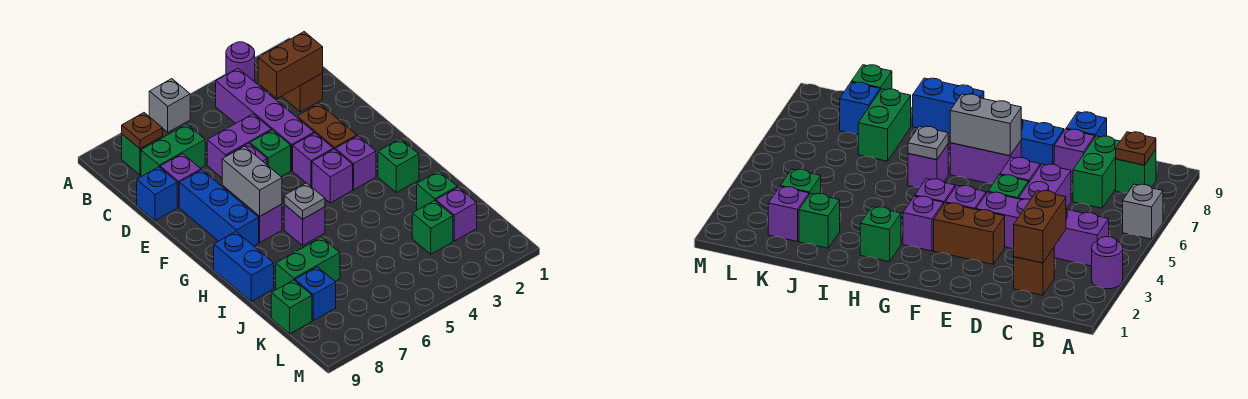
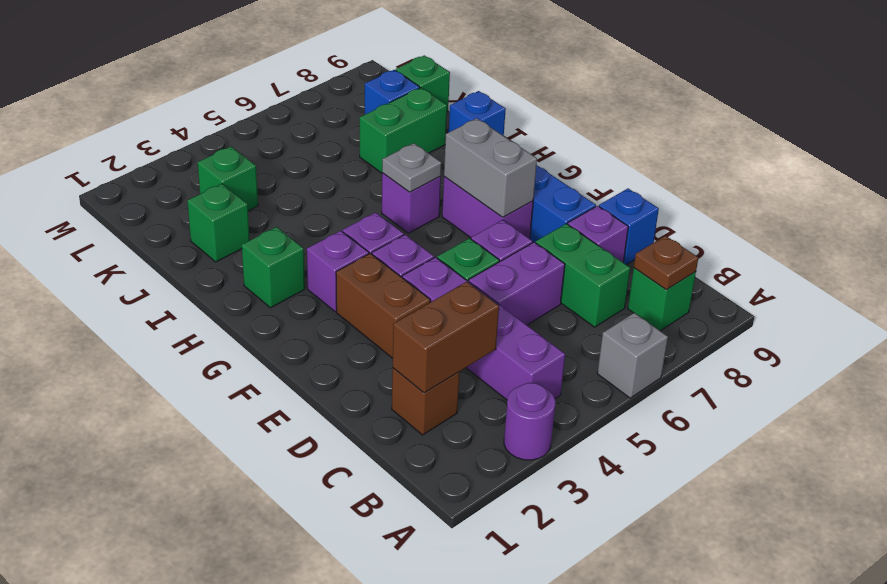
green brick C7:C8 level 1 -> green brick C7:D7 level 1
blue brick H9:I9 level 1 -> blue brick I9 level 1
purple brick K2 level 1 -> none

